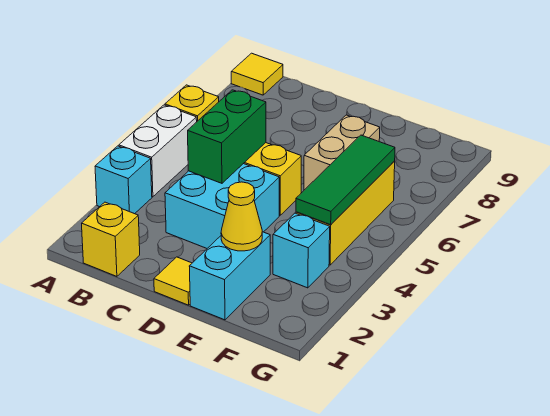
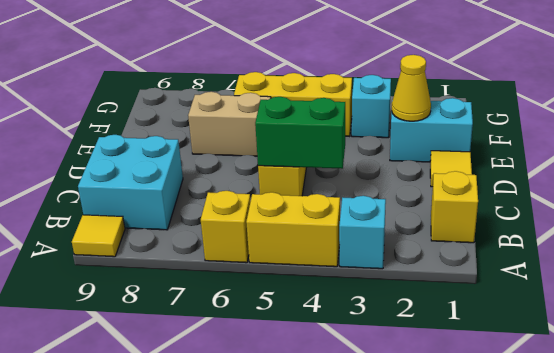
white brick A4:A5 level 1 -> yellow brick A4:A5 level 1
cyan brick C3:D4 level 1 -> cyan brick B8:C9 level 1
green tile F4:F6 level 2 -> none

